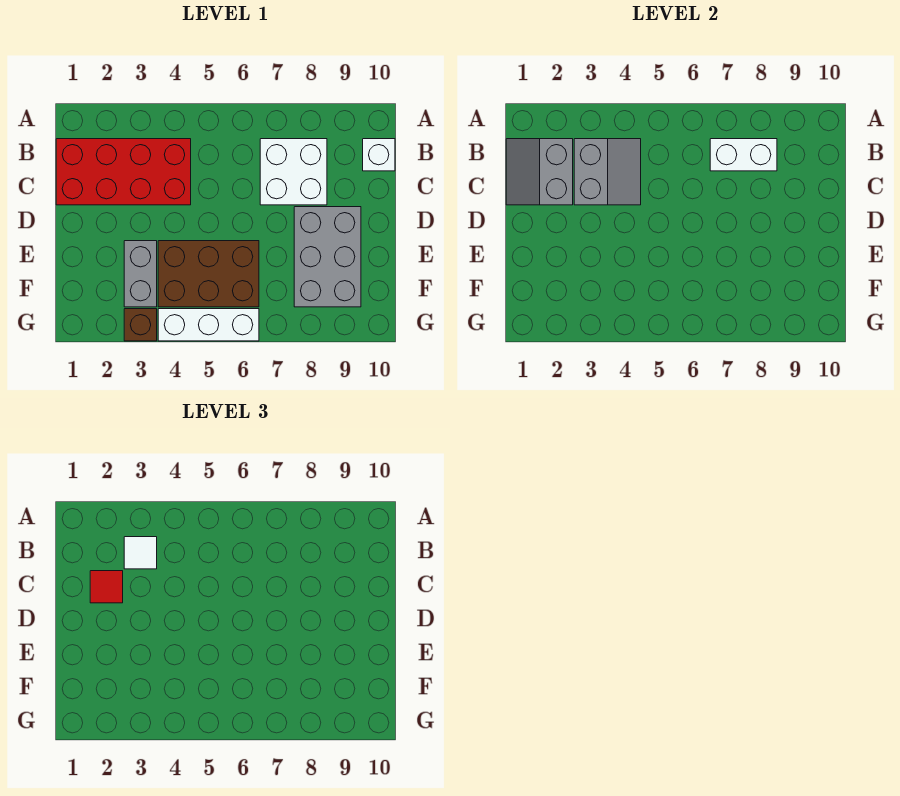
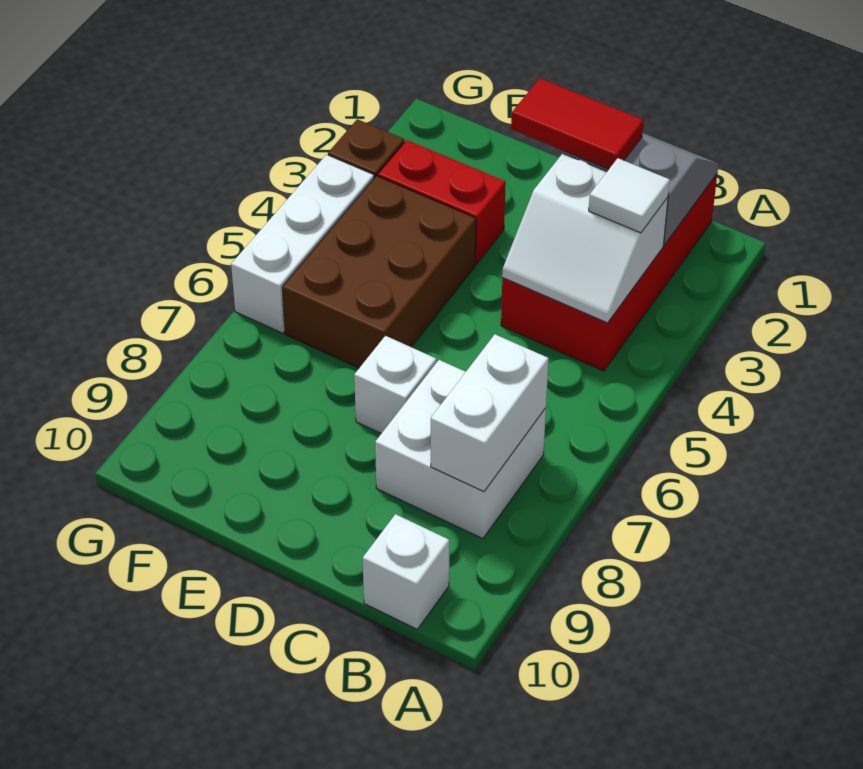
grey slope B3:C4 level 2 top 3 -> white slope B3:C4 level 2 top 3
red tile C2 level 3 -> red tile C2:D2 level 3
none -> white brick D7 level 1
grey brick D8:F9 level 1 -> none
grey brick E3:F3 level 1 -> red brick E3:F3 level 1

